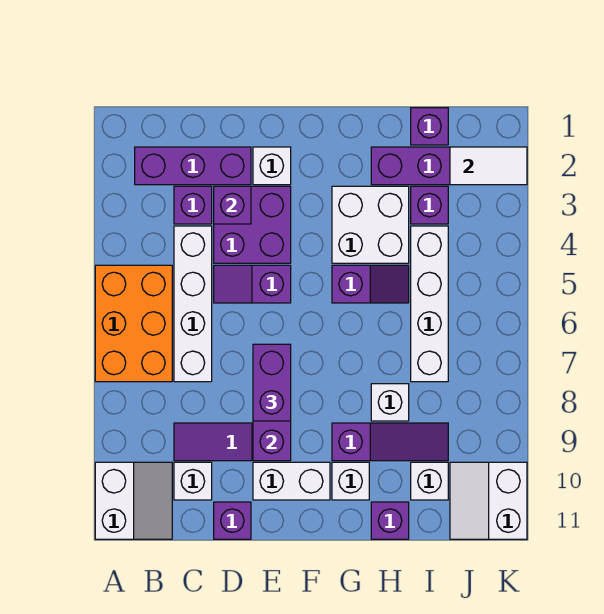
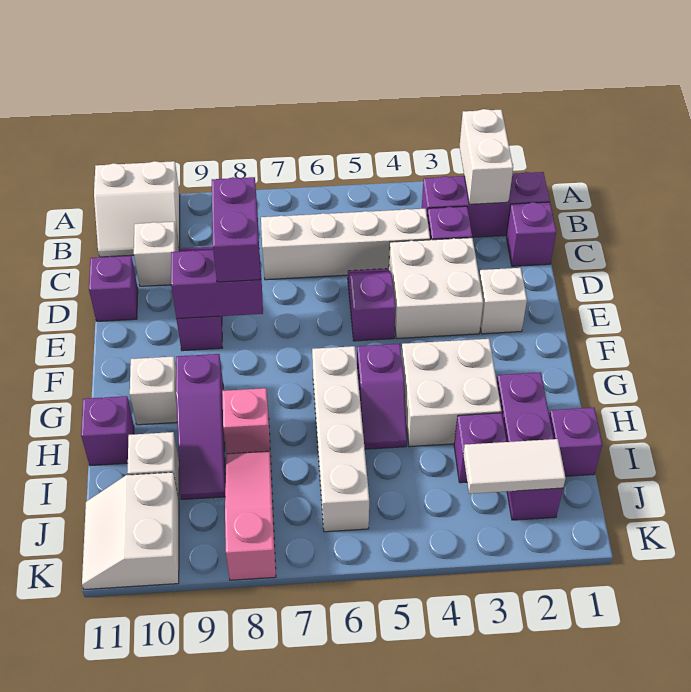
orange brick A5:B7 level 1 -> none
purple brick B2:D2 level 1 -> purple brick B1:B3 level 1
purple brick D3:E4 level 1 -> white brick D3:E4 level 1
purple brick D3 level 2 -> purple brick C1 level 1
purple brick E7:E8 level 3 -> purple brick D8:E8 level 3
white brick E10:F10 level 1 -> white brick A2:B2 level 2
white brick H8 level 1 -> pink brick H8 level 1
white brick I4:I7 level 1 -> white brick G6:J6 level 1
none -> pink slope I8:K8 level 1 top K
white tile J2:K2 level 2 -> white tile J2:J3 level 2
white slope J10:K11 level 1 top K -> white slope J10:K11 level 1 top 10

